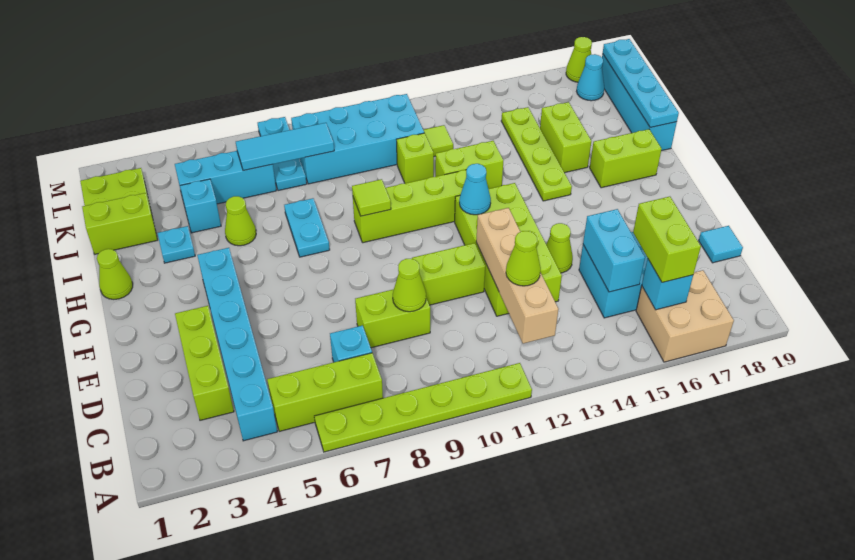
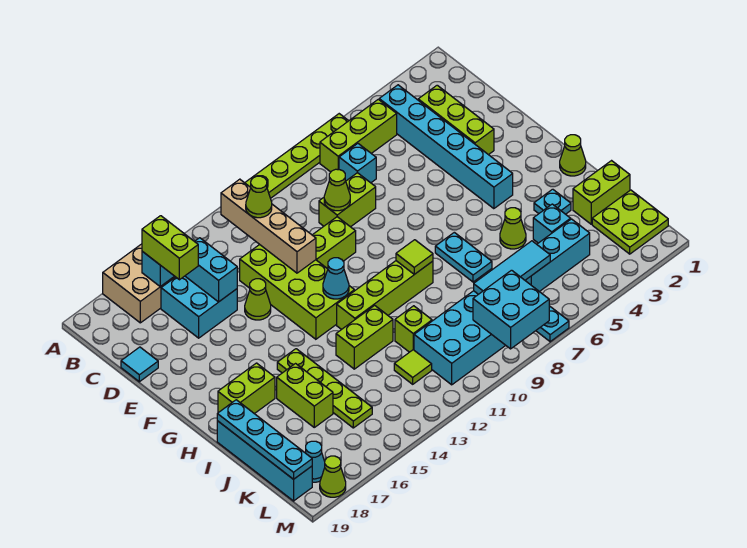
none -> cyan brick L8:M9 level 2

